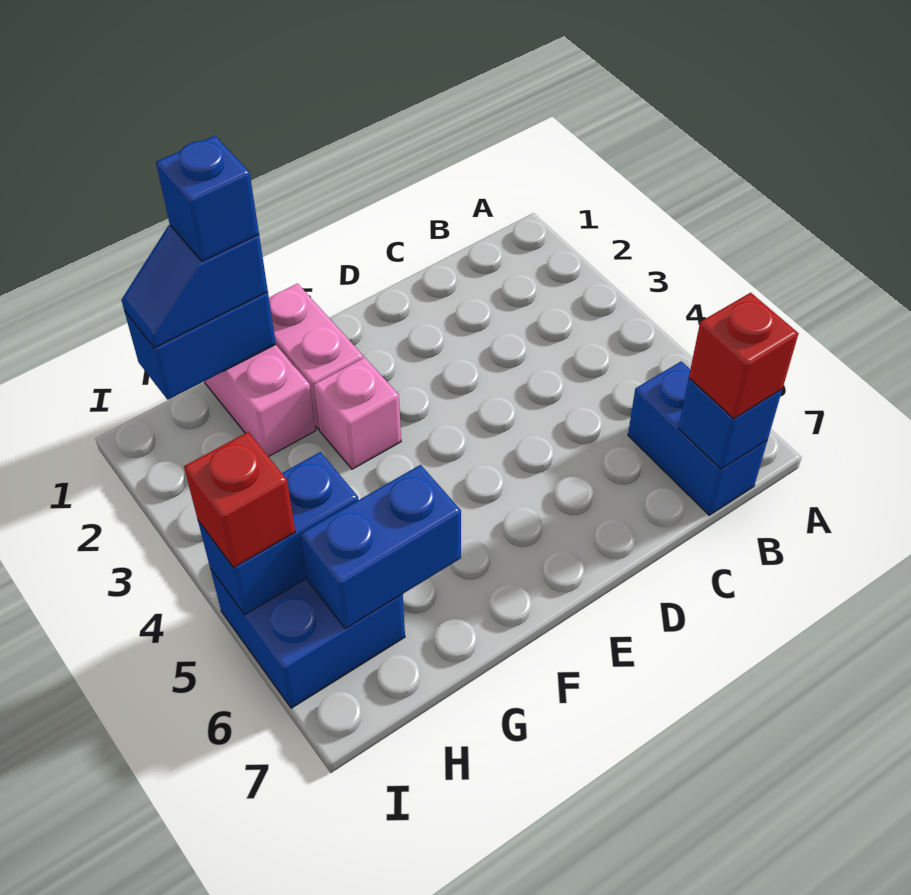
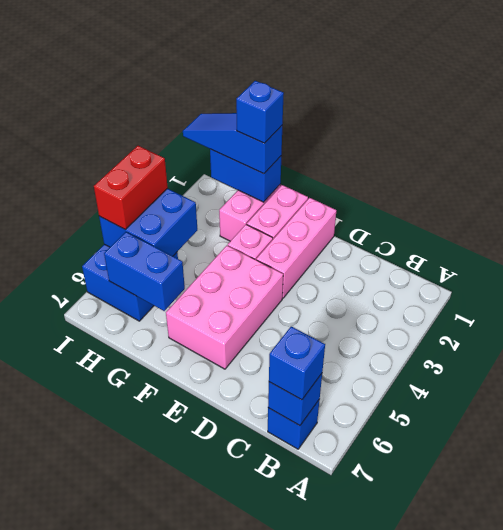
blue brick B6:B7 level 1 -> blue brick B7 level 1
red brick B7 level 3 -> blue brick B7 level 3
none -> pink brick E1:E3 level 1
none -> pink brick E4:F6 level 1
blue slope G1:H1 level 3 top G -> blue slope G1:I1 level 3 top G
blue brick H5:I5 level 2 -> blue brick H4:I5 level 2
red brick I5 level 3 -> red brick I4:I5 level 3

